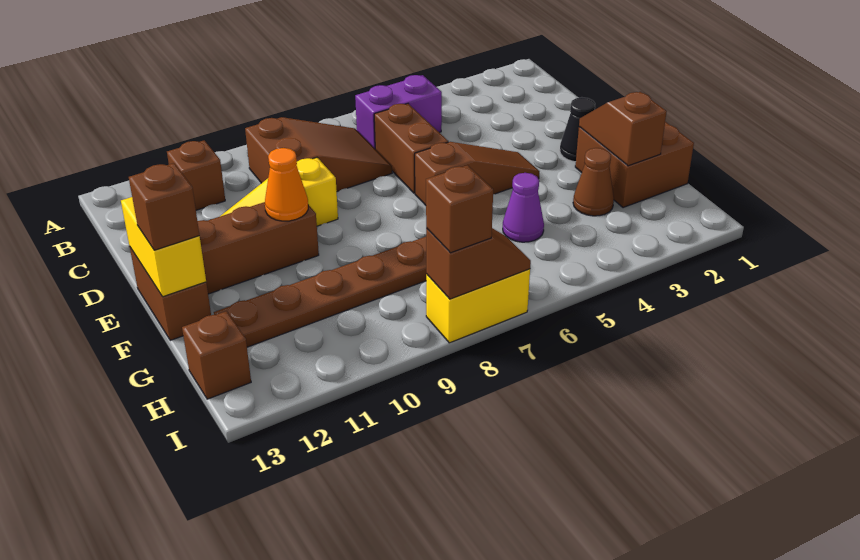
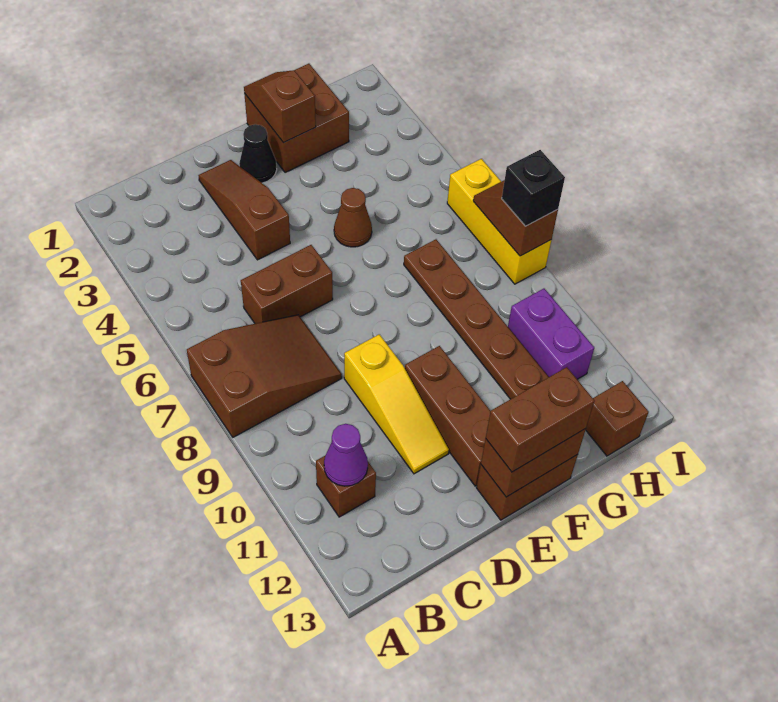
purple brick B5:B6 level 1 -> purple brick H10:H11 level 1
brown slope B7:C9 level 1 top 9 -> brown slope A7:C8 level 1 top A
brown slope E4:E6 level 1 top 6 -> brown slope D2:D4 level 1 top 4
orange cone E10 level 2 -> none
yellow brick E13:F13 level 2 -> brown brick E13:F13 level 2
brown slope F2:G2 level 2 top G -> brown slope F1:F2 level 2 top 2
brown brick F13 level 3 -> brown brick E13:F13 level 3
brown cone G3 level 1 -> brown cone F5 level 1
purple cone G5 level 1 -> purple cone B11 level 2
yellow brick I7:I8 level 1 -> yellow brick I6:I8 level 1
brown brick I8 level 3 -> black brick I8 level 3

